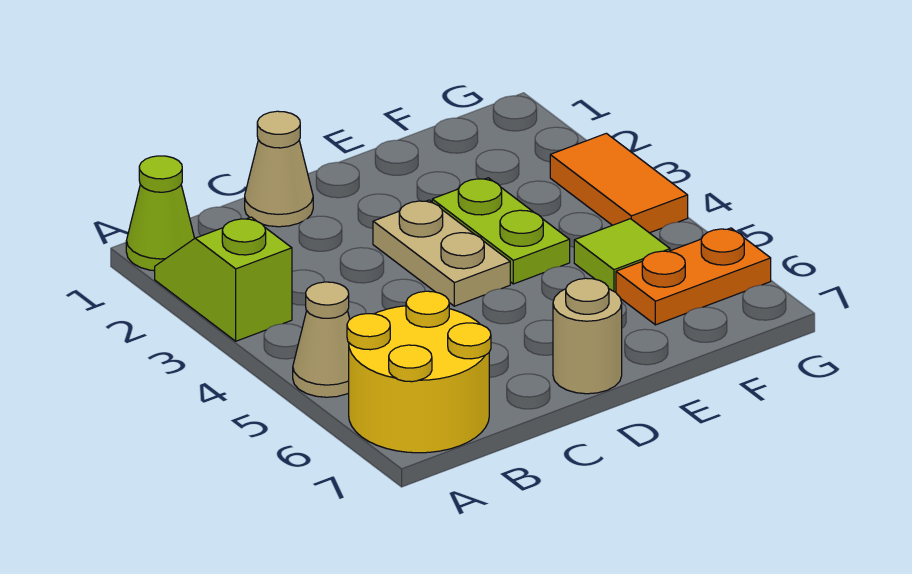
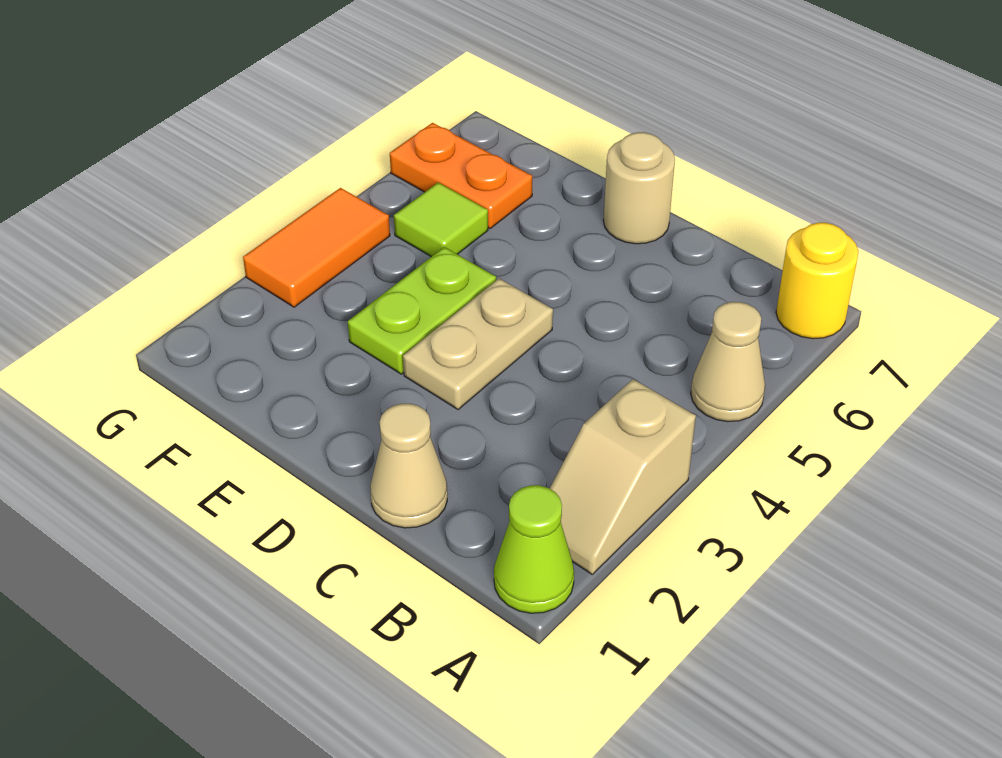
lime slope A2:A3 level 1 top 3 -> tan slope A2:A3 level 1 top 3
yellow round brick A6:B7 level 1 -> yellow round brick A7 level 1

